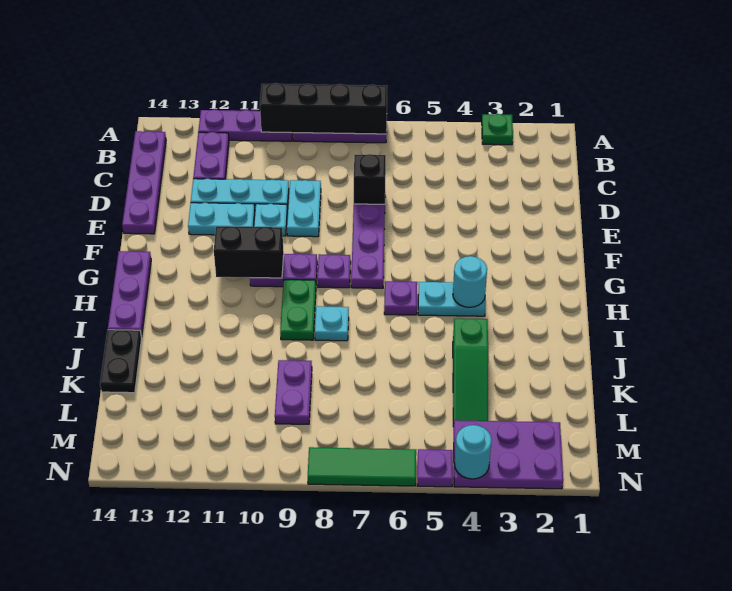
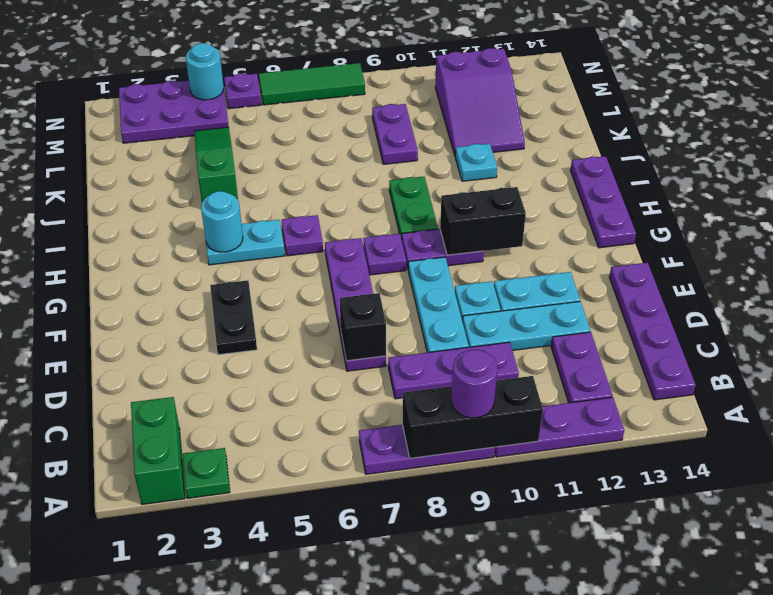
none -> green brick A2:B2 level 1
black brick A7:A10 level 2 -> black brick A8:A10 level 2
none -> purple round brick A9 level 3
none -> purple plate C8:C10 level 1
cyan plate D9:E9 level 1 -> cyan plate D9:F9 level 1
cyan plate I8 level 1 -> cyan plate J11 level 1
black plate J14:K14 level 1 -> black plate E4:F4 level 1
none -> purple slope K11:M12 level 1 top M

